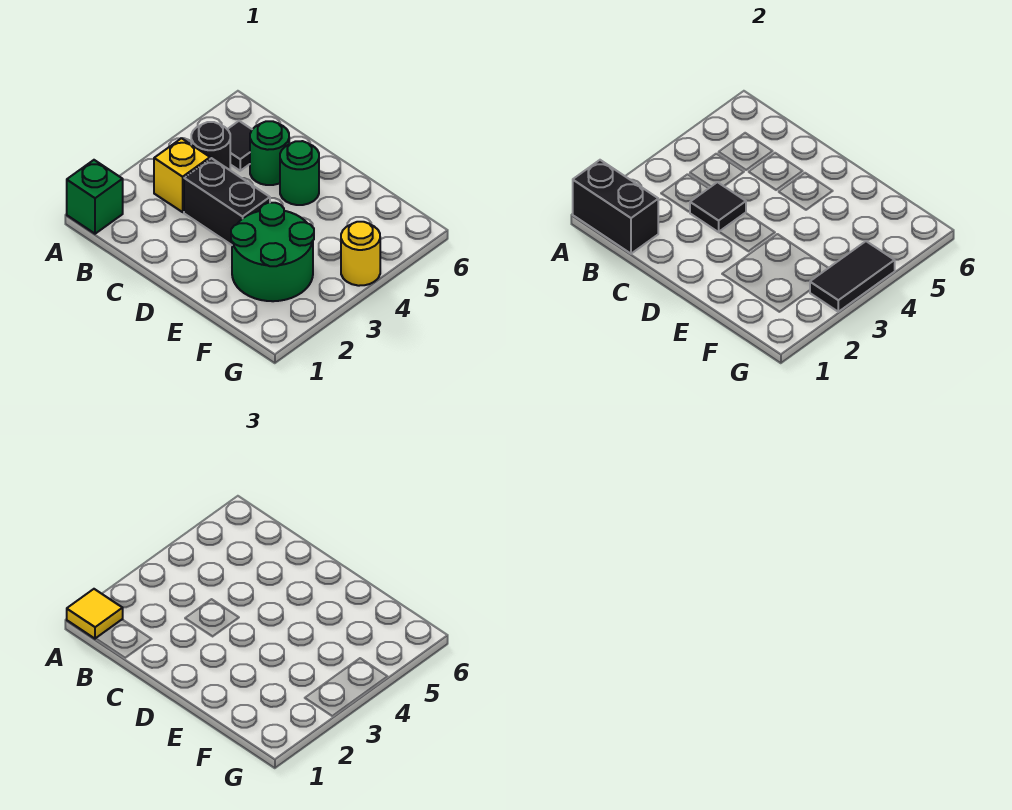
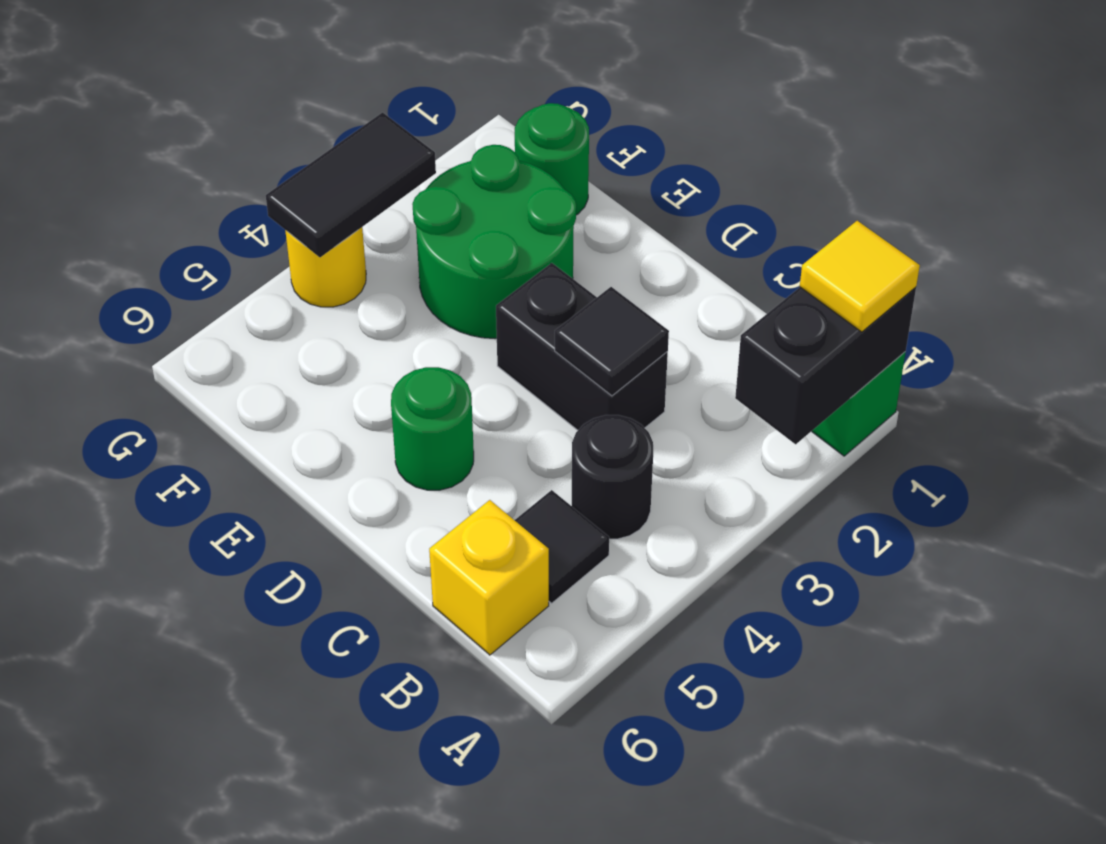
black brick A1:B1 level 2 -> black brick A1:A2 level 2
yellow brick B3 level 1 -> yellow brick B6 level 1
green round brick C5 level 1 -> green round brick F1 level 1

